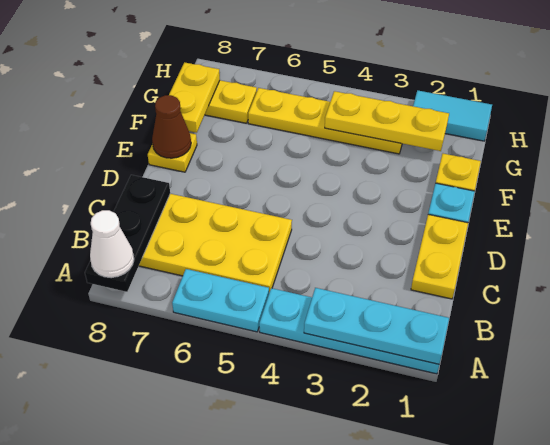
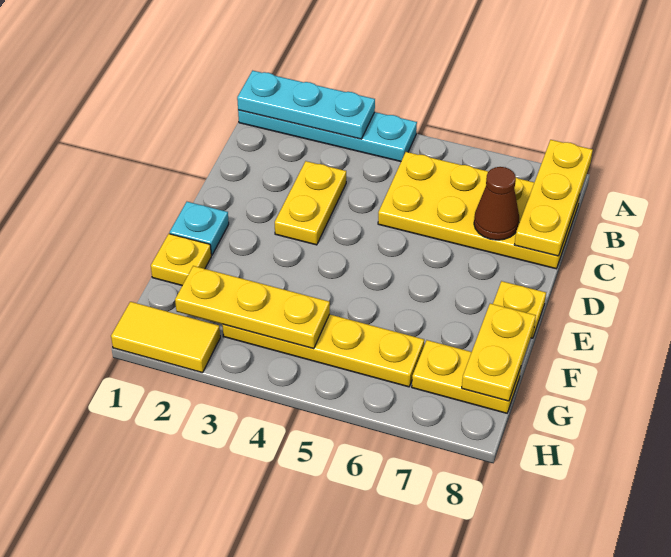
cyan plate A5:A6 level 1 -> none
black plate A8:C8 level 2 -> yellow plate A8:C8 level 2
white cone A8 level 3 -> none
yellow plate C1:D1 level 1 -> yellow plate C3:D3 level 1
brown cone E8 level 2 -> brown cone C7 level 2
cyan tile H1:H2 level 1 -> yellow tile H1:H2 level 1

